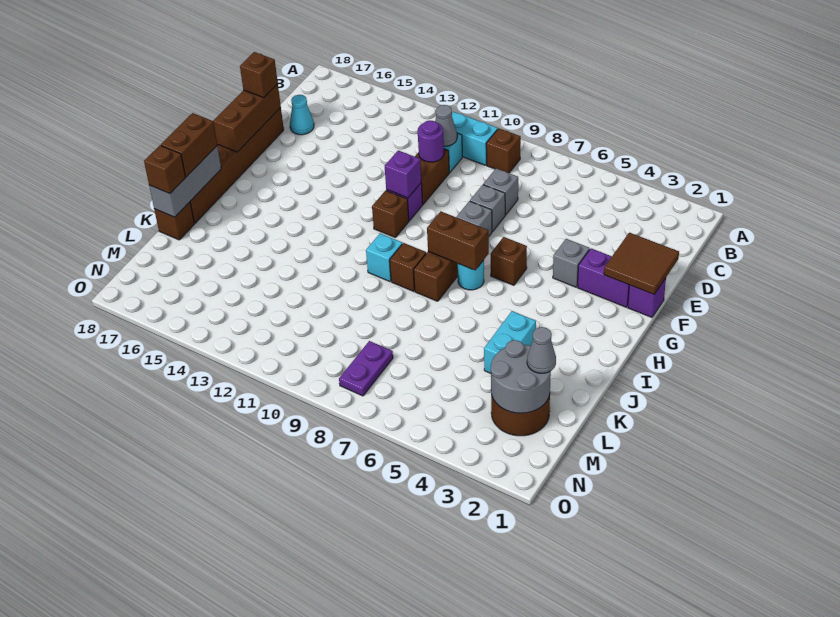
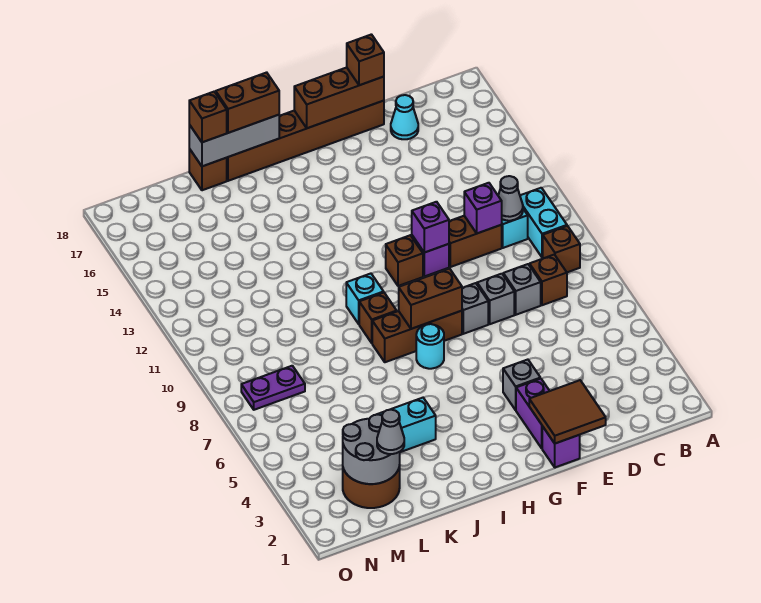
purple round brick D11 level 2 -> purple brick D11 level 2
brown brick G6 level 1 -> brown brick C8 level 1
brown brick H7:H8 level 2 -> brown brick G8:H8 level 2

